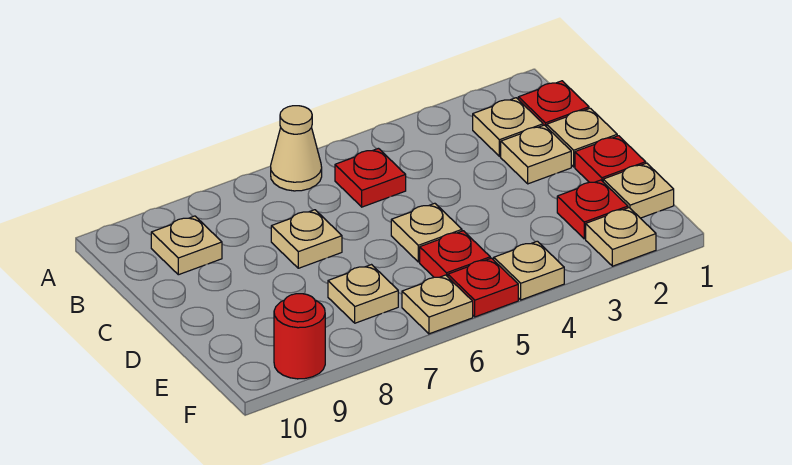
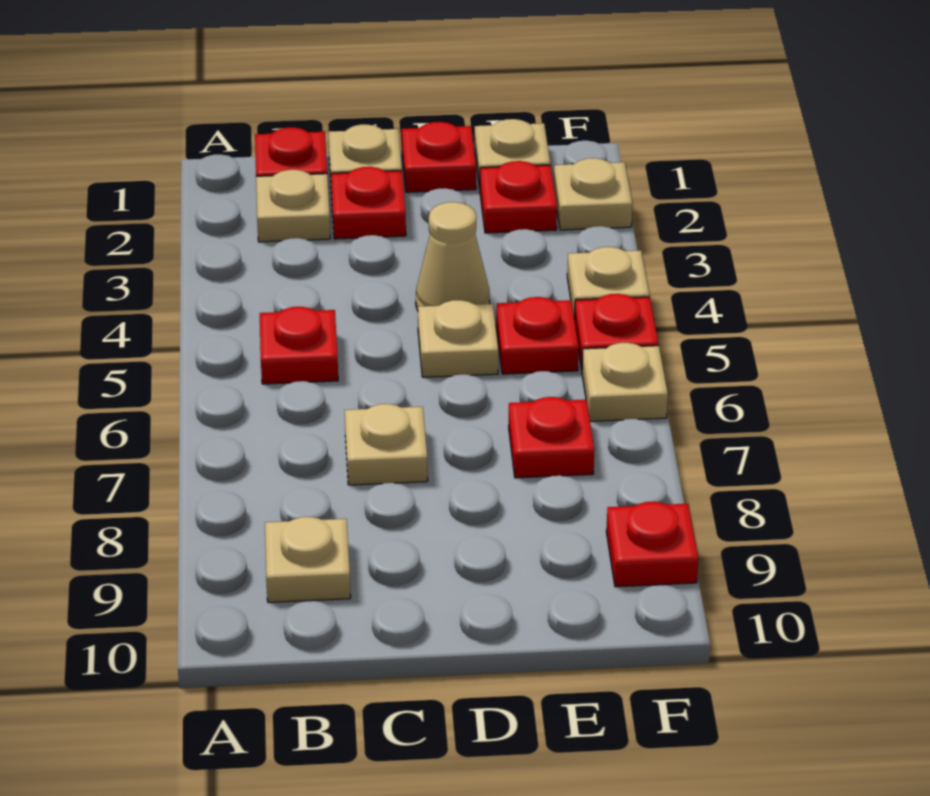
tan cone A6 level 1 -> tan cone D4 level 1
tan plate C2 level 1 -> red plate C2 level 1
tan plate E7 level 1 -> red plate E7 level 1
red round brick F9 level 1 -> red plate F9 level 1

